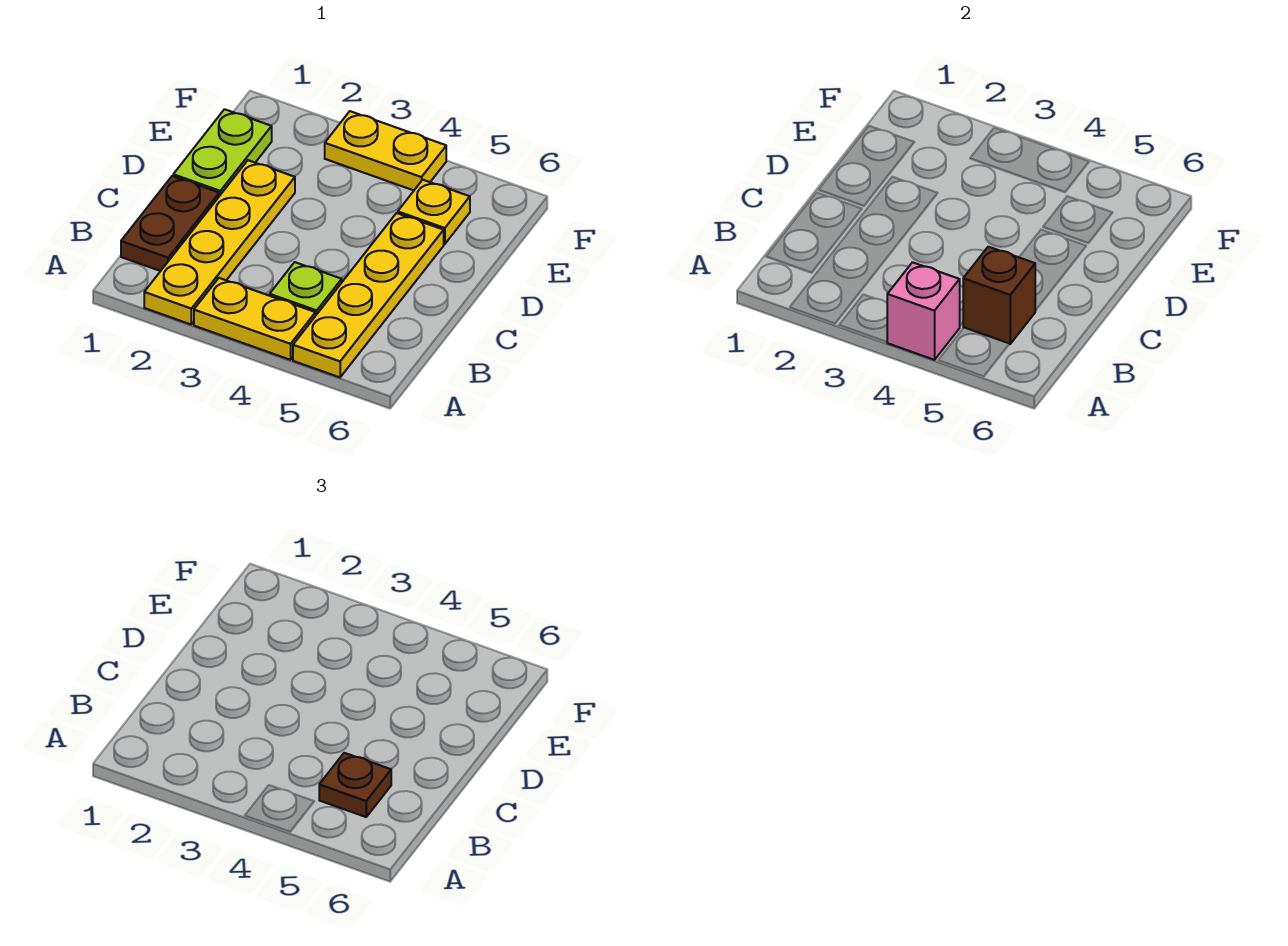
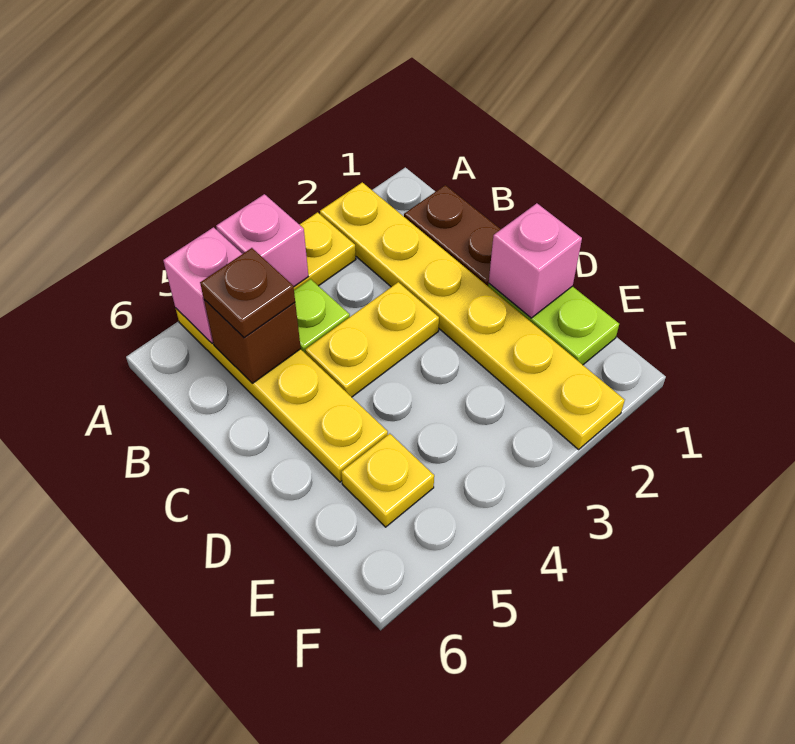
yellow plate A2:D2 level 1 -> yellow plate A2:F2 level 1
none -> pink brick A5 level 2
none -> pink brick D1 level 2
yellow plate F3:F4 level 1 -> yellow plate C3:C4 level 1

